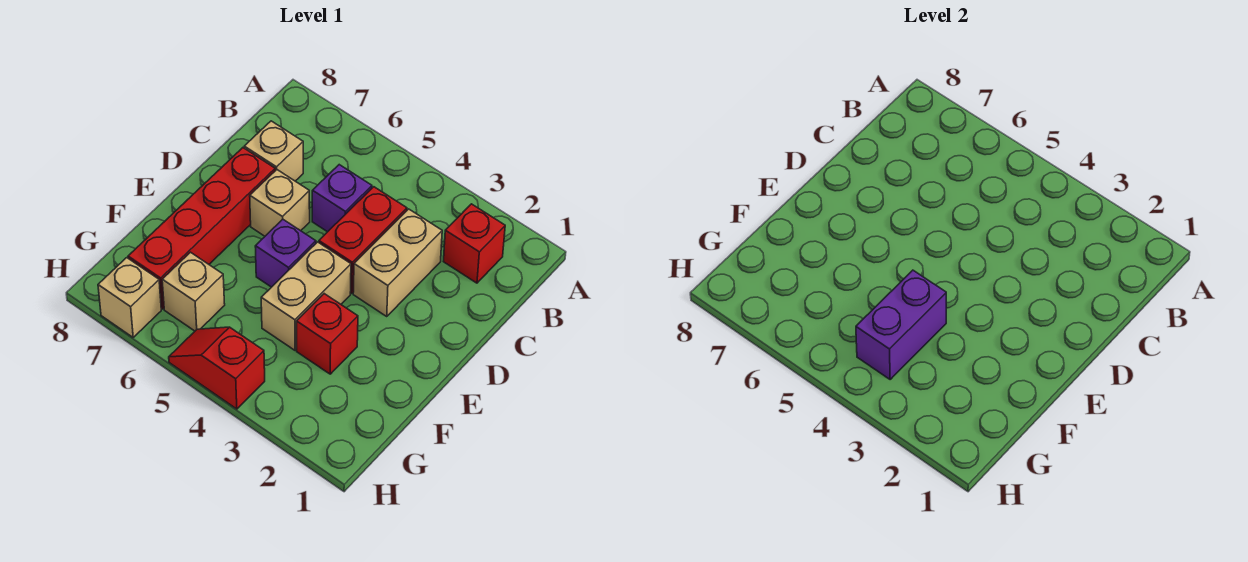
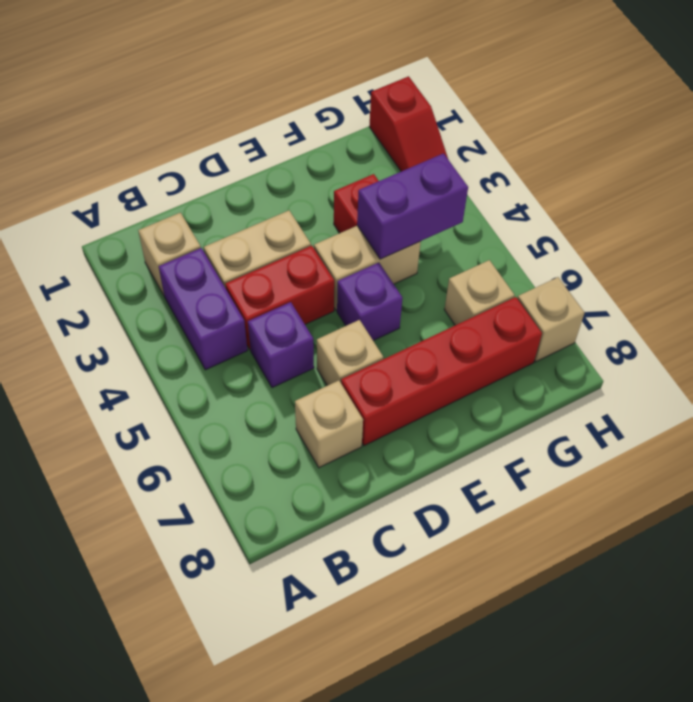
red brick B2 level 1 -> tan brick B2 level 1
none -> purple brick B3:B4 level 1
red slope H4:H5 level 1 top 4 -> red slope H1:H2 level 1 top 1

